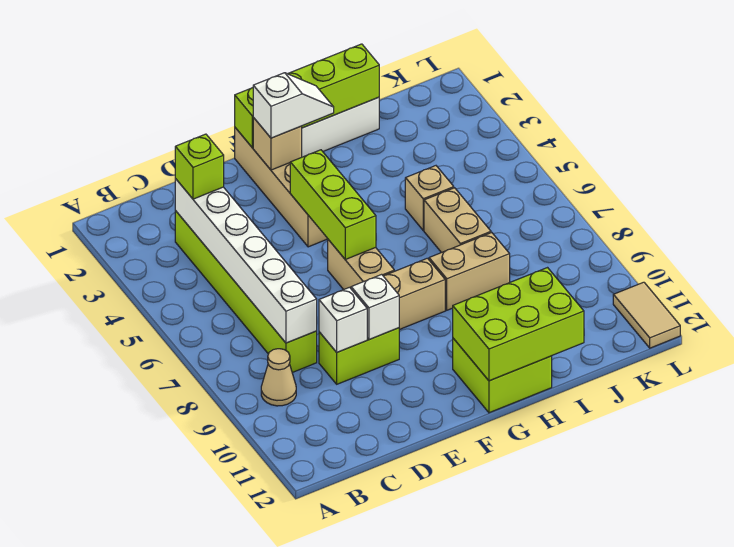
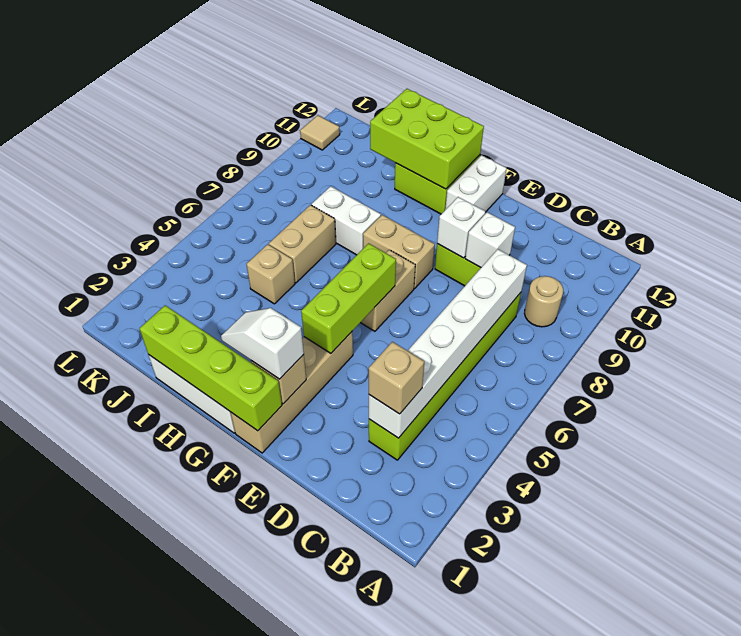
tan cone B9 level 1 -> tan round brick B9 level 1
lime brick C3 level 3 -> tan brick C3 level 3
none -> white brick F11:F12 level 1
tan brick H8:I8 level 1 -> white brick H8:I8 level 1
tan tile L11:L12 level 1 -> tan tile L11 level 1

